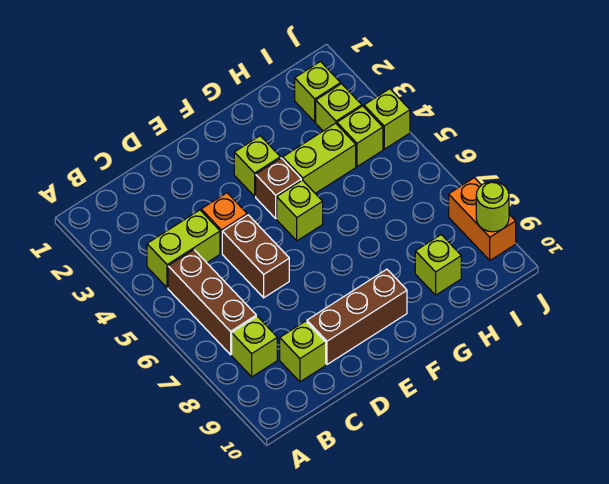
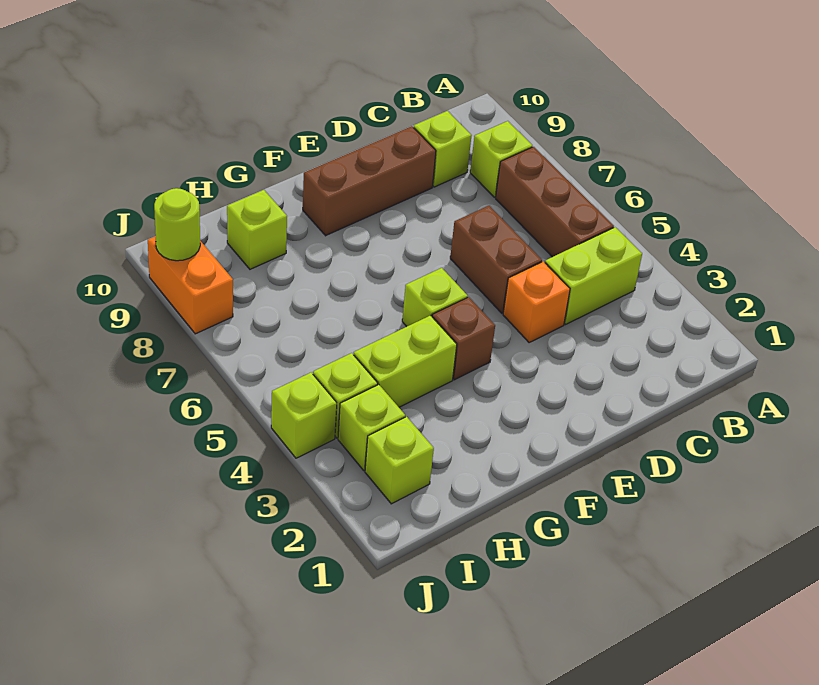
lime brick F3 level 1 -> none

